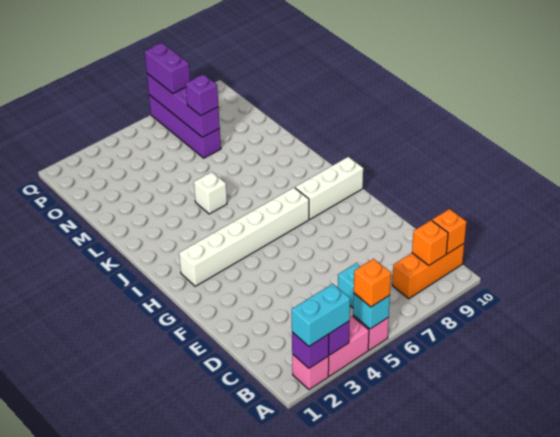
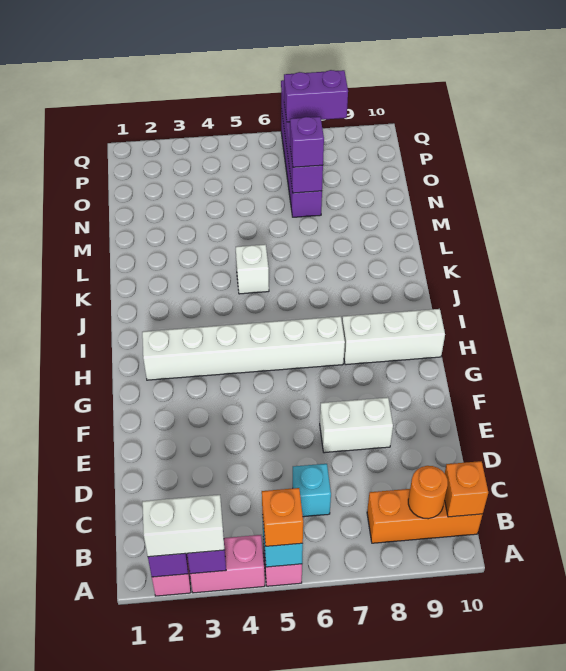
cyan brick A2:A3 level 3 -> white brick A2:A3 level 3
orange brick B9 level 2 -> orange round brick B9 level 2
none -> white brick E7:E8 level 1
purple brick P7:Q7 level 3 -> purple brick P7:P8 level 3

